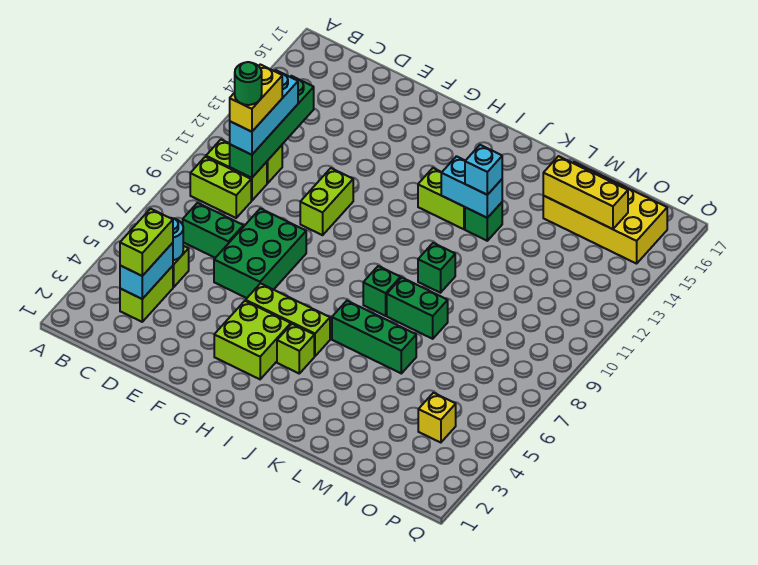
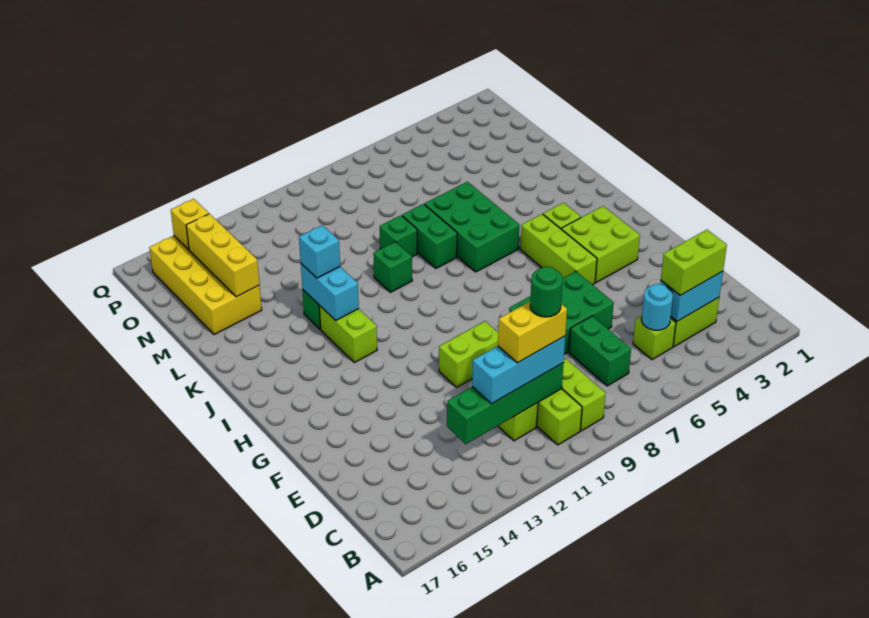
green brick J6:L6 level 1 -> green brick J6:L7 level 1
green brick J8 level 1 -> green brick L9 level 1
yellow brick O4 level 1 -> yellow brick P15 level 2

